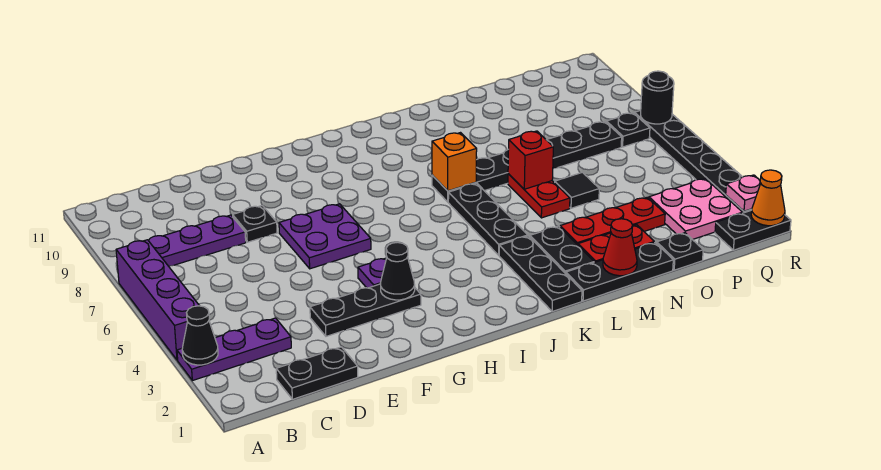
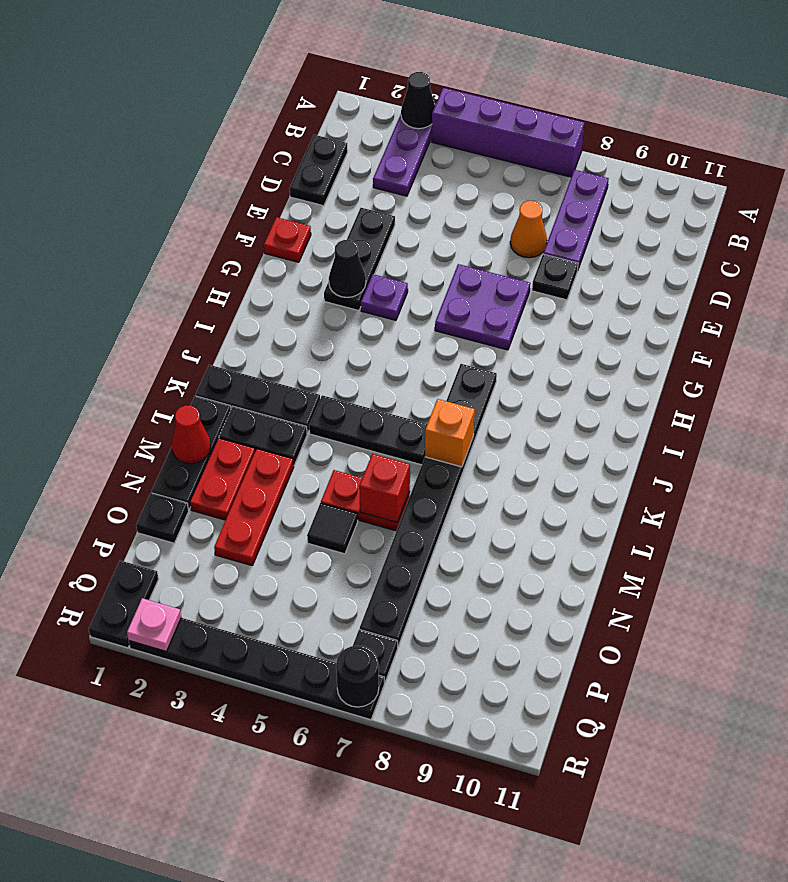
none -> red plate F1 level 1
black plate K7:P7 level 1 -> black plate I7:P7 level 1
pink plate P2:Q3 level 1 -> none
orange cone R1 level 2 -> orange cone D7 level 1

